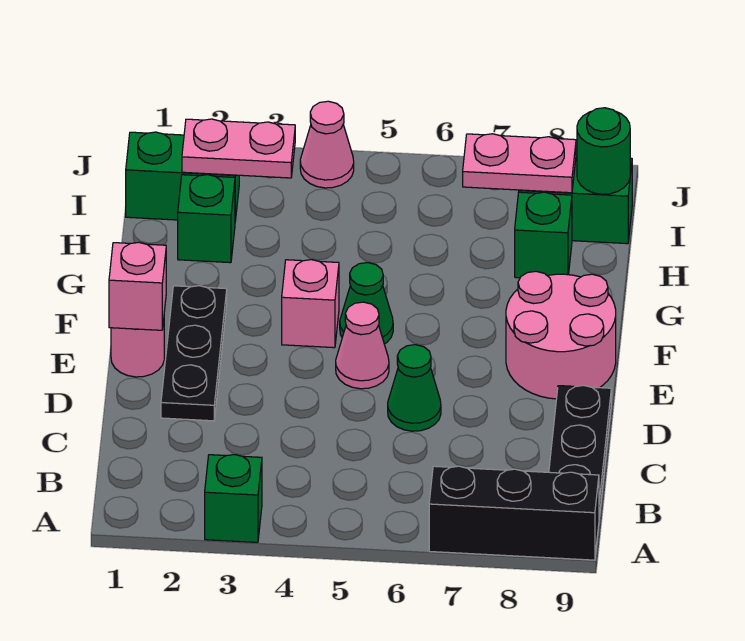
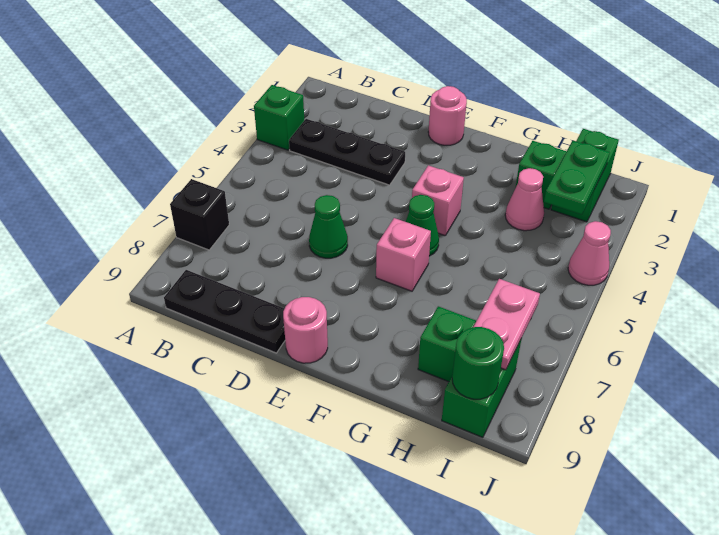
black brick A7:A9 level 1 -> black brick A7 level 1
black plate D2:F2 level 1 -> black plate B3:D3 level 1
pink brick E1 level 2 -> pink brick F6 level 1
pink cone E5 level 1 -> pink cone H3 level 1
pink round brick E8:F9 level 1 -> pink round brick E9 level 1
pink plate I2:I3 level 2 -> green plate I2:I3 level 2

